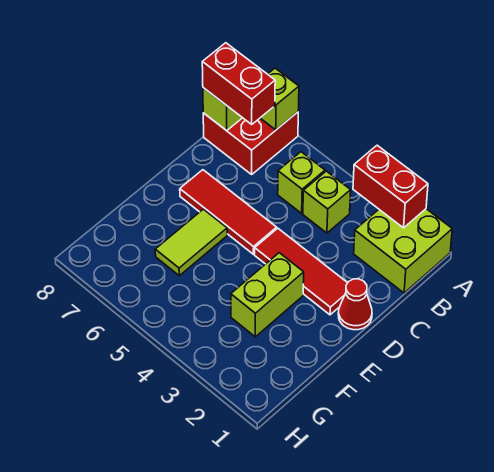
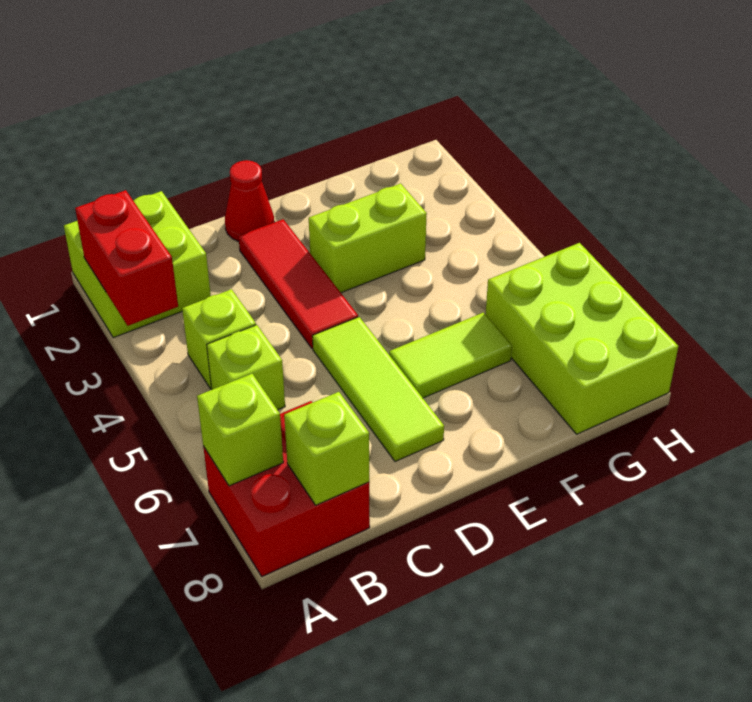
red brick B7:B8 level 3 -> none
red tile D5:D7 level 1 -> lime tile D5:D7 level 1
none -> lime brick G6:H8 level 1

